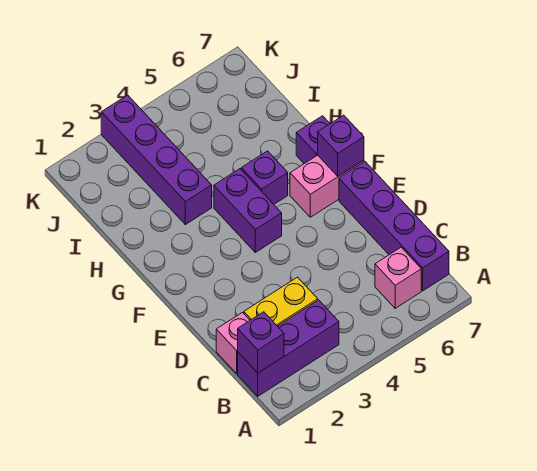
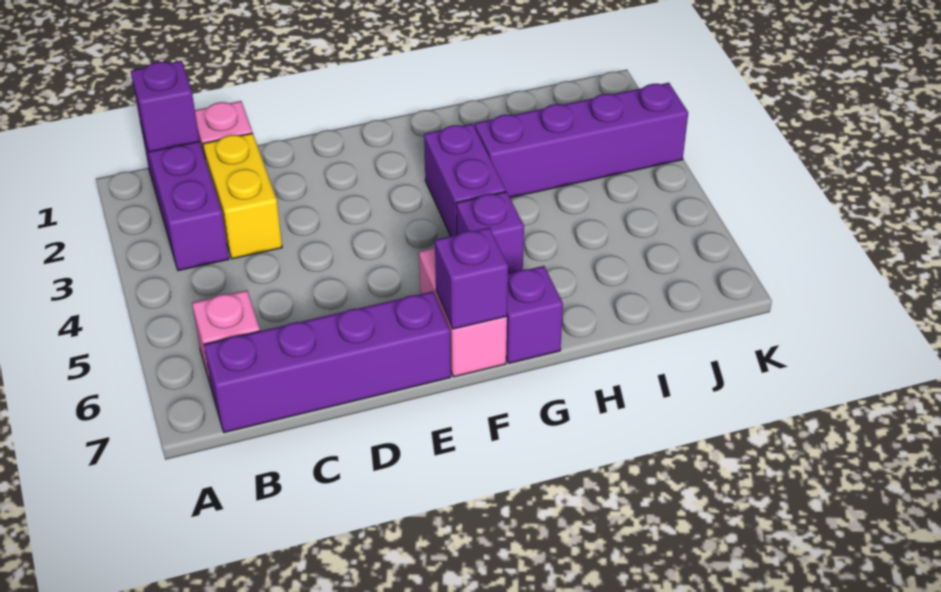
purple brick F4:G4 level 1 -> purple brick G3:G4 level 1

